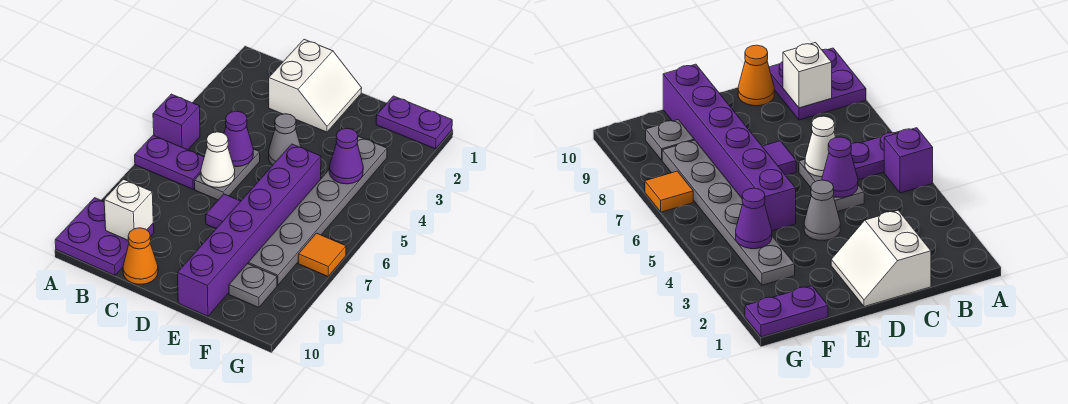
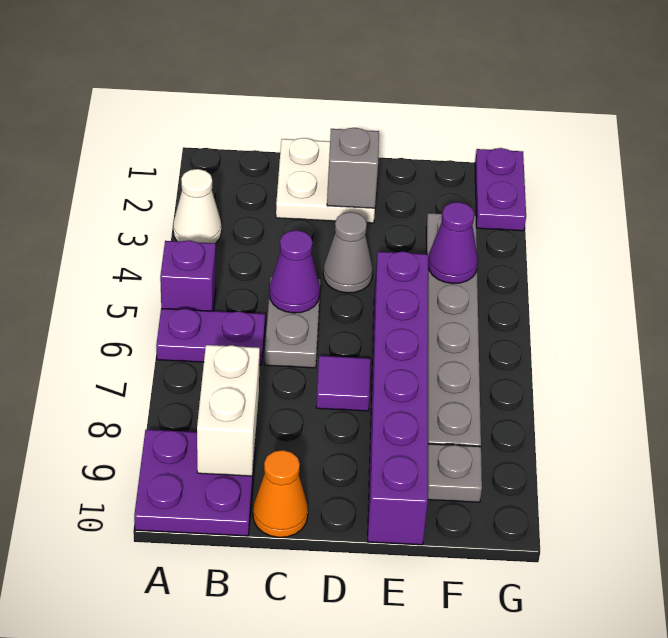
white brick B9 level 2 -> white brick B8:B9 level 2
white slope C1:D2 level 1 top C -> white plate C1:D2 level 1
white cone C6 level 2 -> white cone A3 level 1
none -> grey brick D2 level 2
purple plate F1:G1 level 1 -> purple plate G1:G2 level 1
orange tile G7 level 1 -> none

